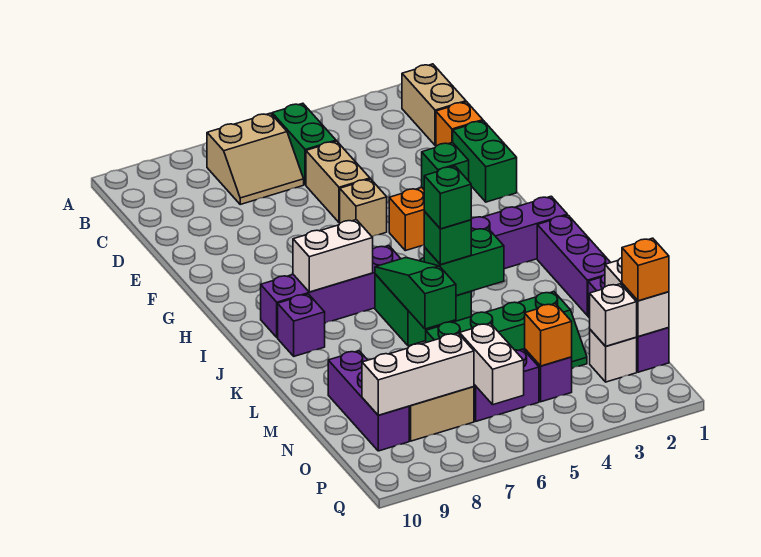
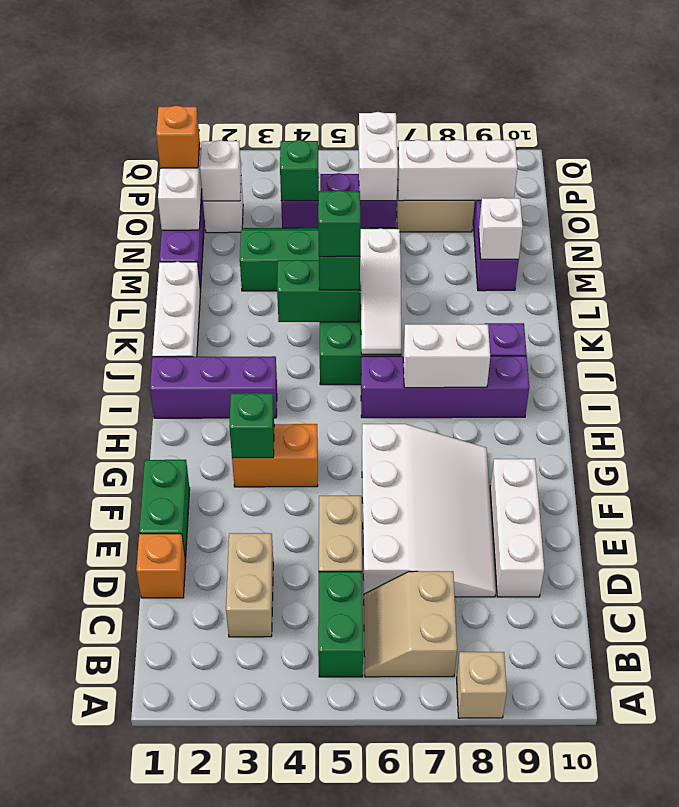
tan brick B1:C1 level 1 -> tan brick C3:D3 level 1
tan slope B6:C7 level 1 top B -> tan slope B6:C7 level 1 top 7
none -> white slope D6:G8 level 1 top 6
none -> white brick D9:F9 level 1
tan brick F5 level 1 -> tan brick A8 level 1
purple brick J1:L1 level 1 -> white brick J1:L1 level 1
green slope J6:L6 level 2 top L -> white slope J6:L6 level 2 top L
none -> white brick M9 level 2
orange brick O4 level 2 -> green brick O4 level 2

